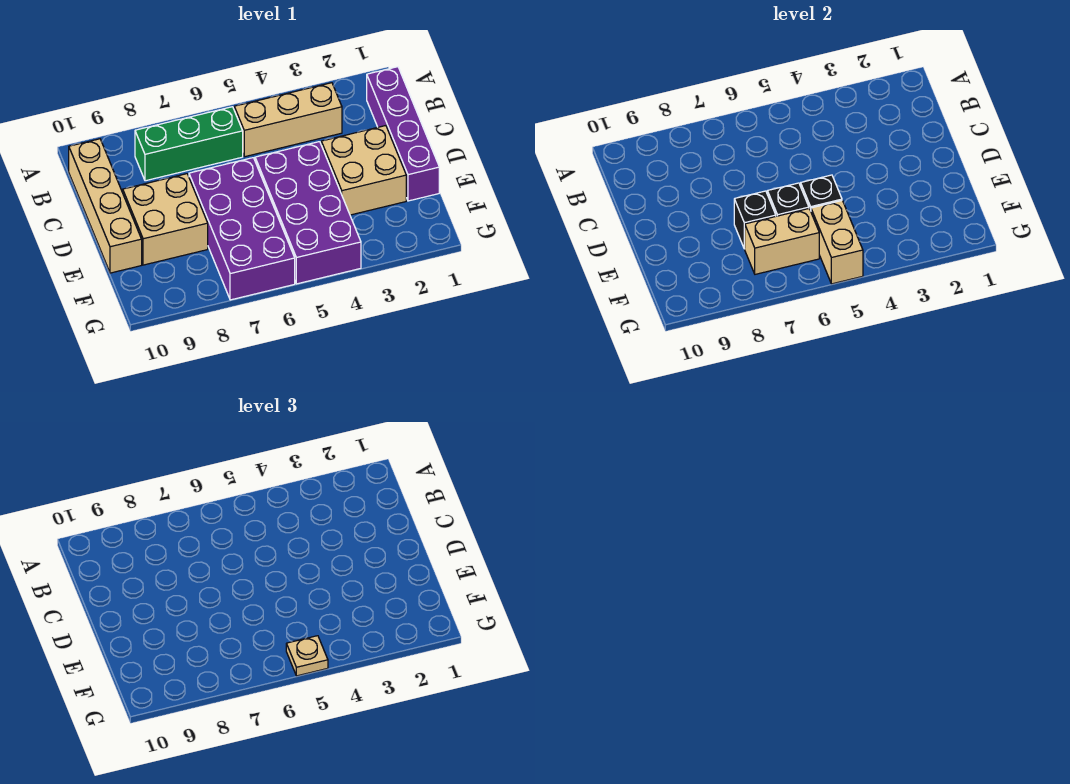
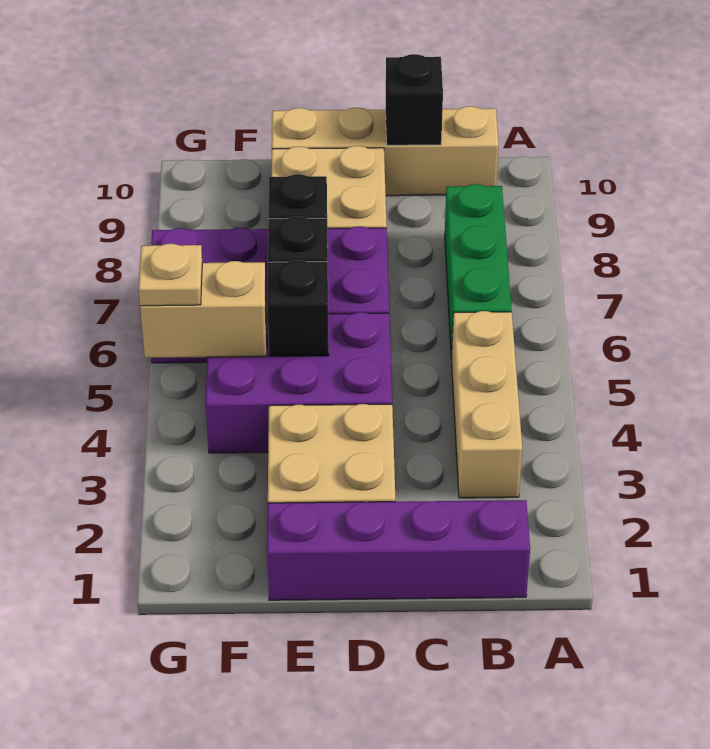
none -> black brick C10 level 2
purple brick D4:G5 level 1 -> purple brick D4:F5 level 1
tan brick F6:F7 level 2 -> none

